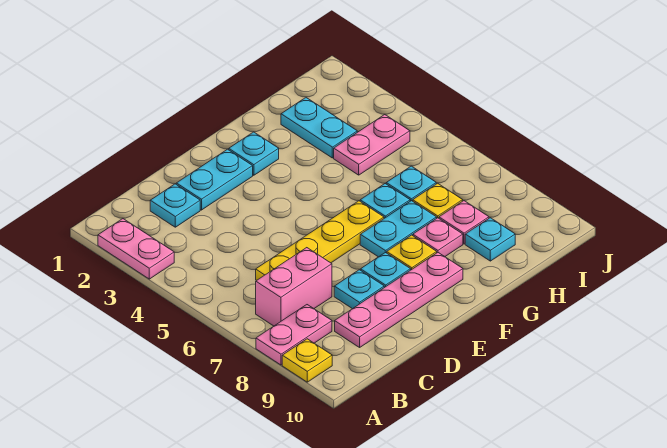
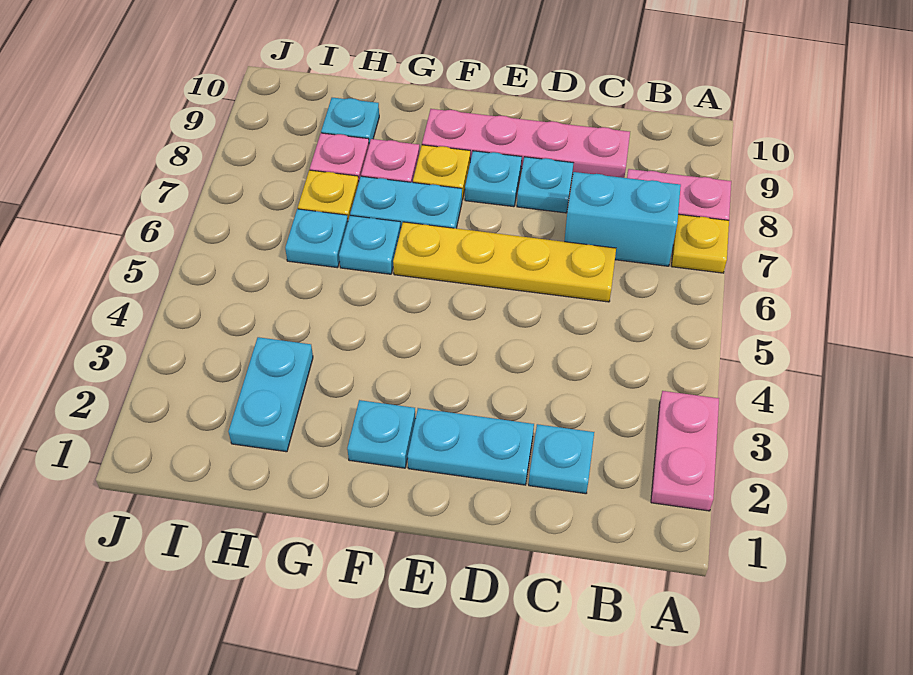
yellow plate A9 level 1 -> yellow plate A7 level 1
pink brick B7:C7 level 1 -> cyan brick B7:C7 level 1
pink plate H4:I4 level 1 -> none

